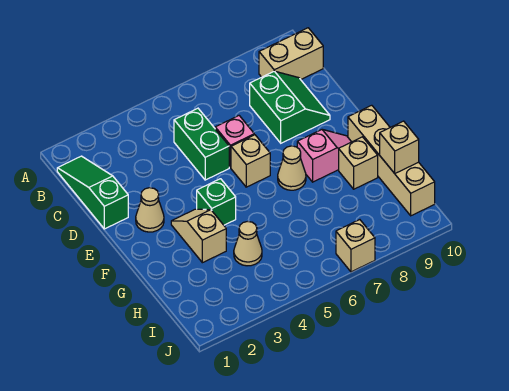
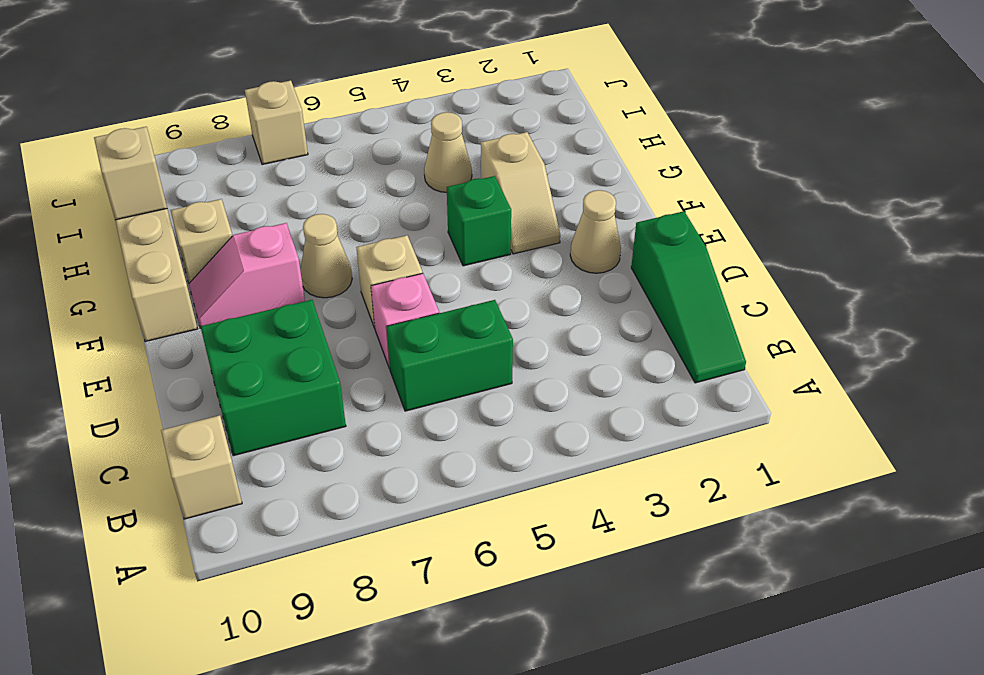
tan brick B9:B10 level 1 -> tan brick B10 level 1
green brick C5:D5 level 1 -> green brick C5:C6 level 1
green slope C8:D9 level 1 top 8 -> green brick C8:D9 level 1

